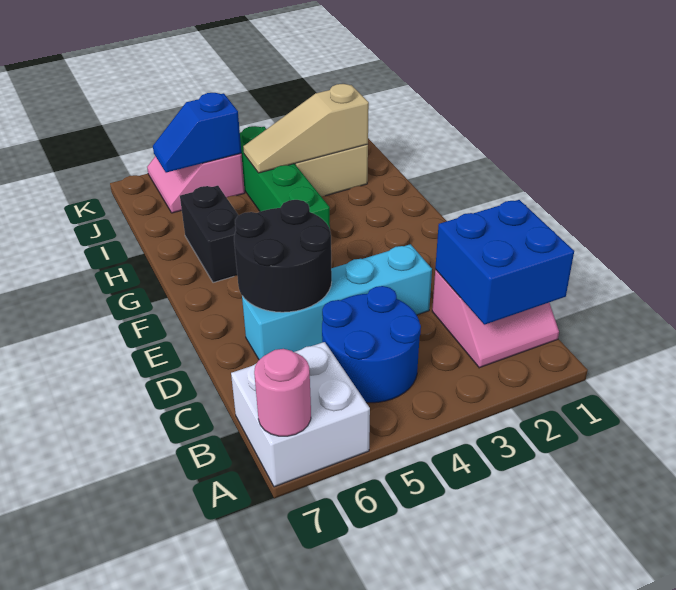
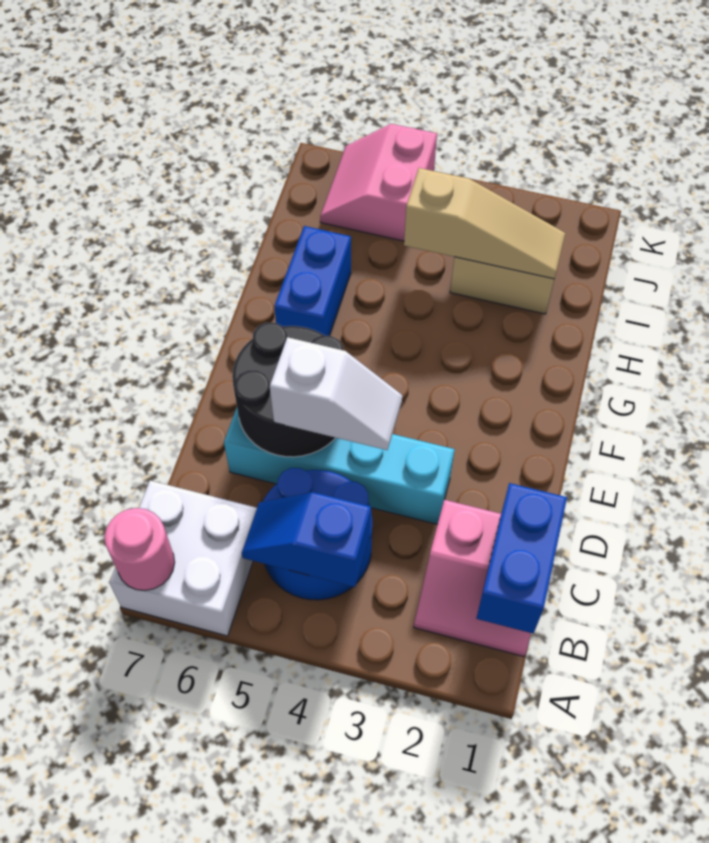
blue brick B1:C2 level 2 -> blue brick B1:C1 level 2
none -> white slope D4:D5 level 3 top 5
green brick G4:J4 level 1 -> none
black brick G6:H6 level 1 -> blue brick G6:H6 level 1
tan slope I2:I4 level 2 top 2 -> tan slope I2:I4 level 2 top 4
blue slope J5:J6 level 2 top 5 -> blue slope B4:B5 level 2 top 4

